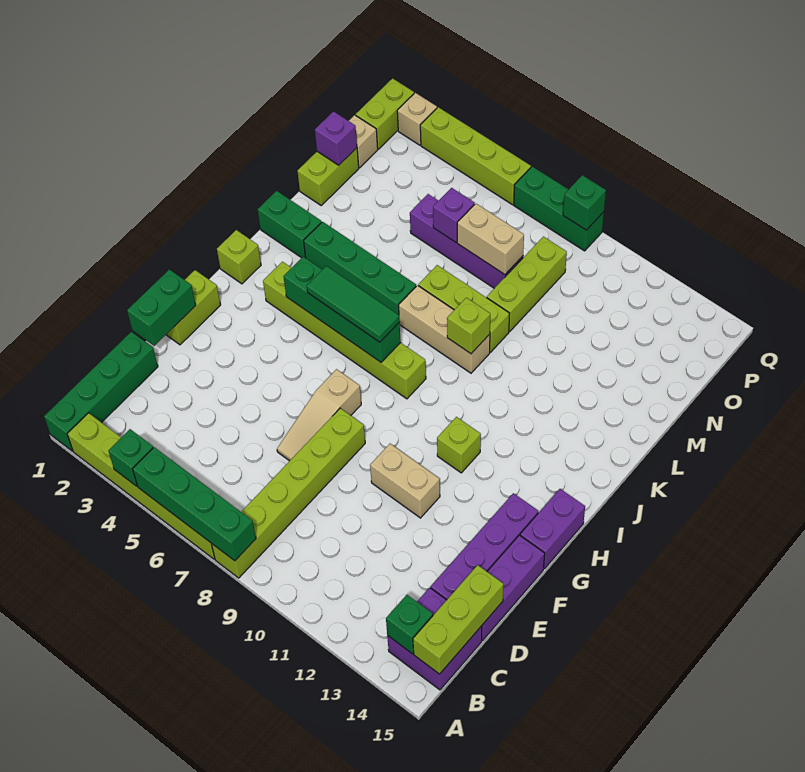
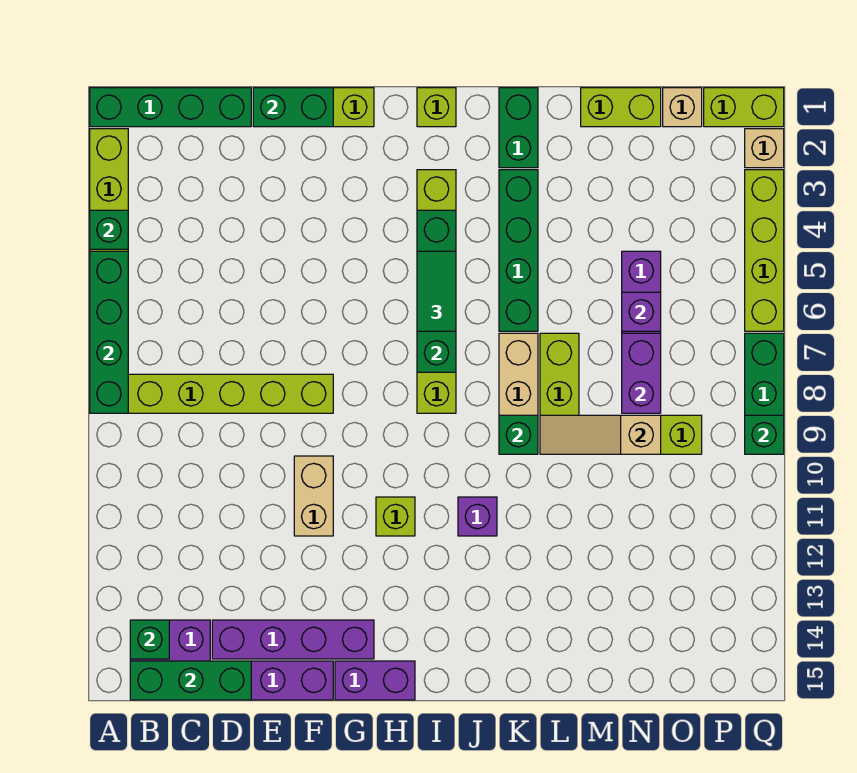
lime brick B15:D15 level 2 -> green brick B15:D15 level 2
tan slope E7:G7 level 1 top G -> tan slope L9:N9 level 2 top N
green tile I5:I7 level 3 -> green tile I5:I6 level 3
lime brick K9 level 2 -> green brick K9 level 2
purple brick N1 level 2 -> purple brick J11 level 1
tan brick N7:N8 level 2 -> purple brick N7:N8 level 2

